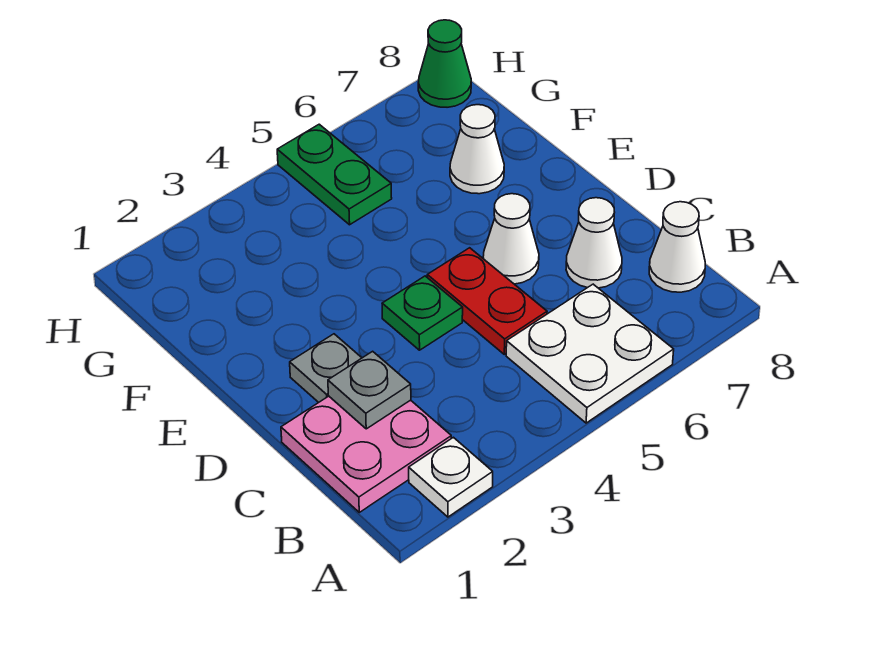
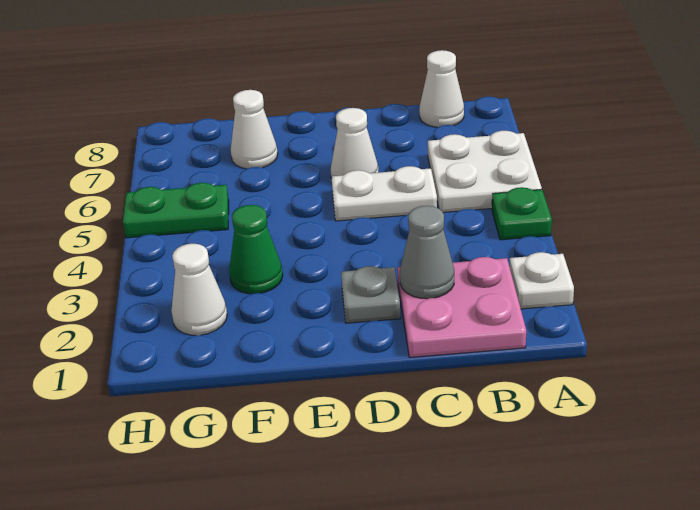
grey plate C2 level 2 -> grey cone C2 level 2
red plate C5:D5 level 1 -> white plate C5:D5 level 1
white cone C7 level 1 -> white cone G2 level 1
green plate D4 level 1 -> green plate A4 level 1
green cone H8 level 1 -> green cone F3 level 1

